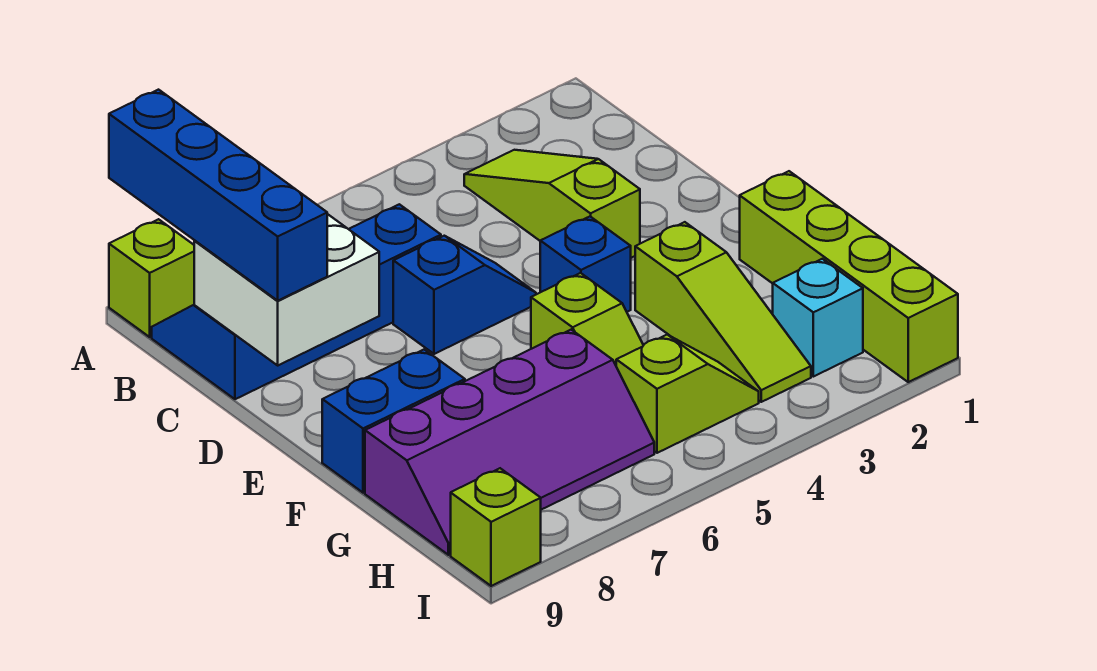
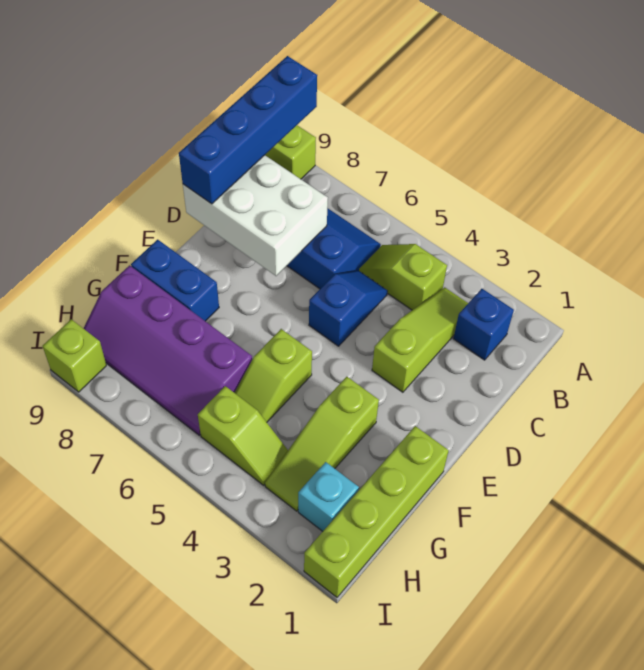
none -> lime slope B4:B5 level 1 top 4
white brick C8:D9 level 2 -> white brick C7:D9 level 2
blue slope D5:D6 level 1 top 6 -> blue slope C5:D5 level 1 top D
blue brick E4 level 1 -> blue brick B2 level 1

